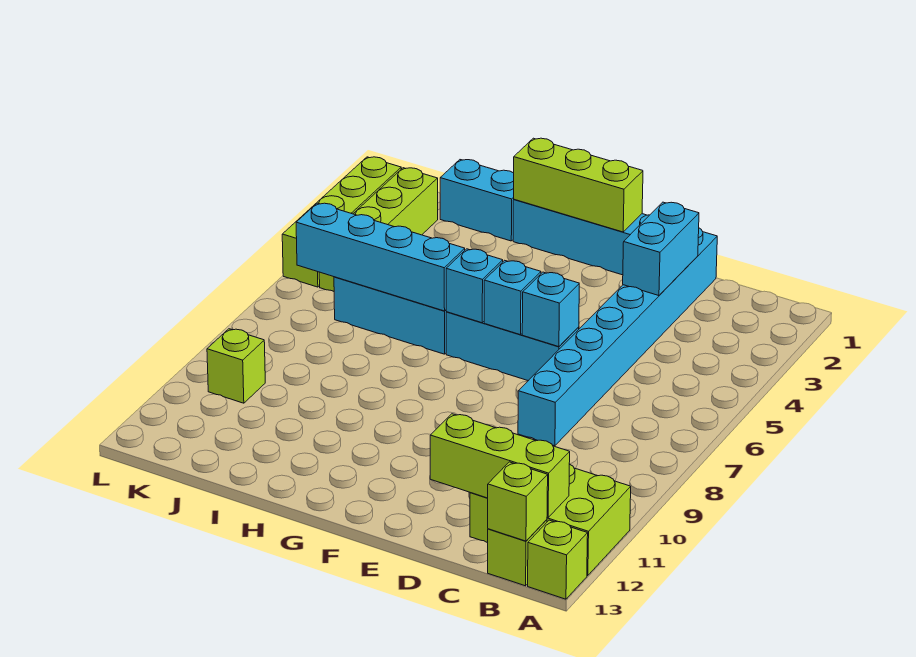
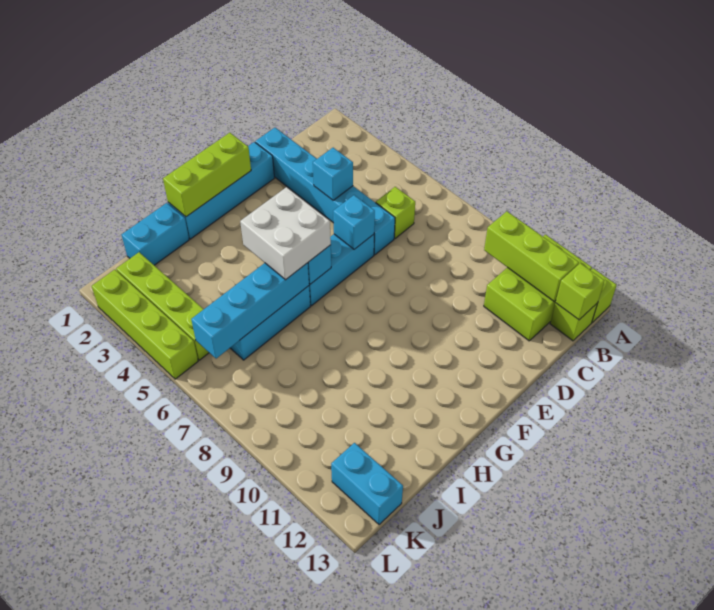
lime brick B12:D12 level 2 -> lime brick B10:B12 level 2
cyan brick D1:D8 level 1 -> cyan brick D1:D6 level 1
cyan brick D2:D3 level 2 -> cyan brick K12:K13 level 1
cyan brick F6 level 2 -> cyan brick D4 level 2
none -> white brick G5:H6 level 3
lime brick K10 level 1 -> lime brick C6 level 1

